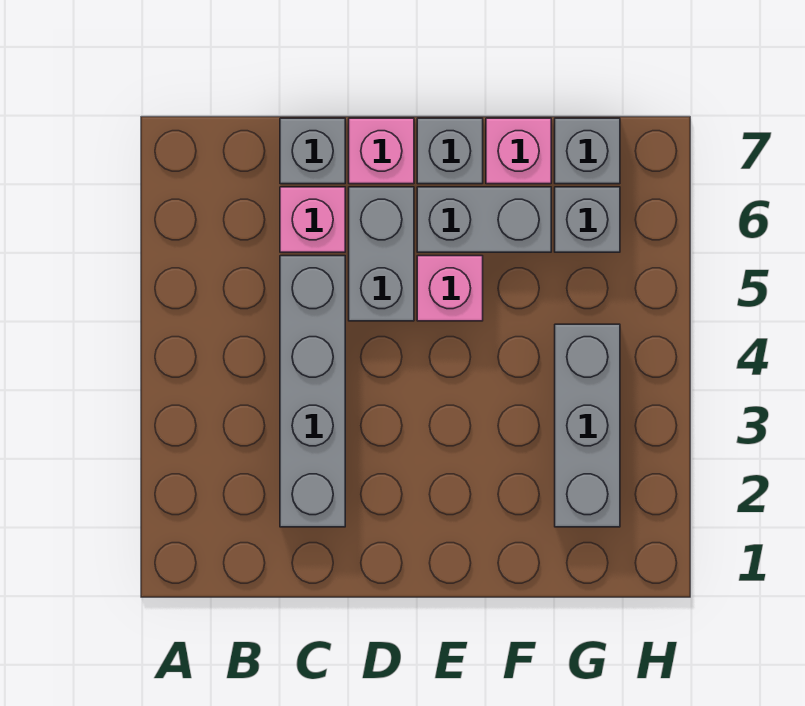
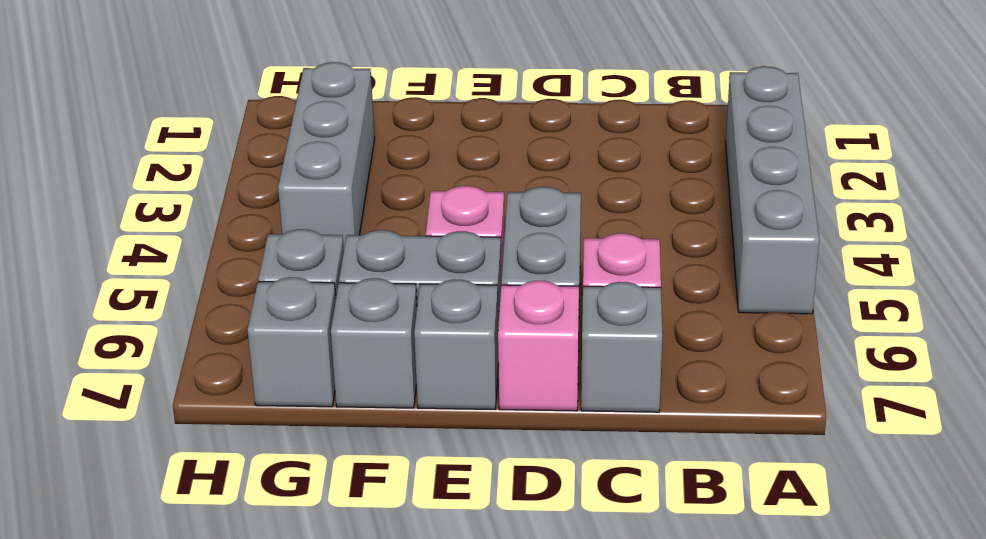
grey brick C2:C5 level 1 -> grey brick A2:A5 level 1
pink brick F7 level 1 -> grey brick F7 level 1

